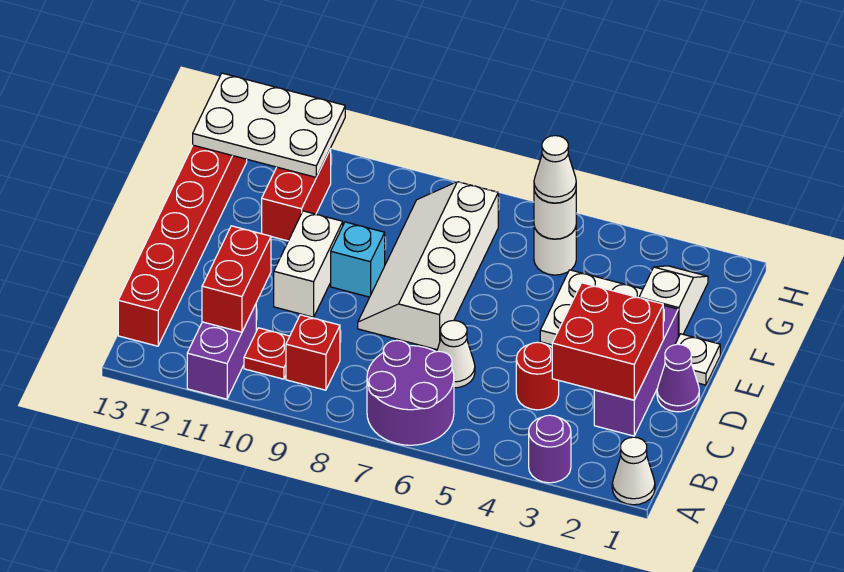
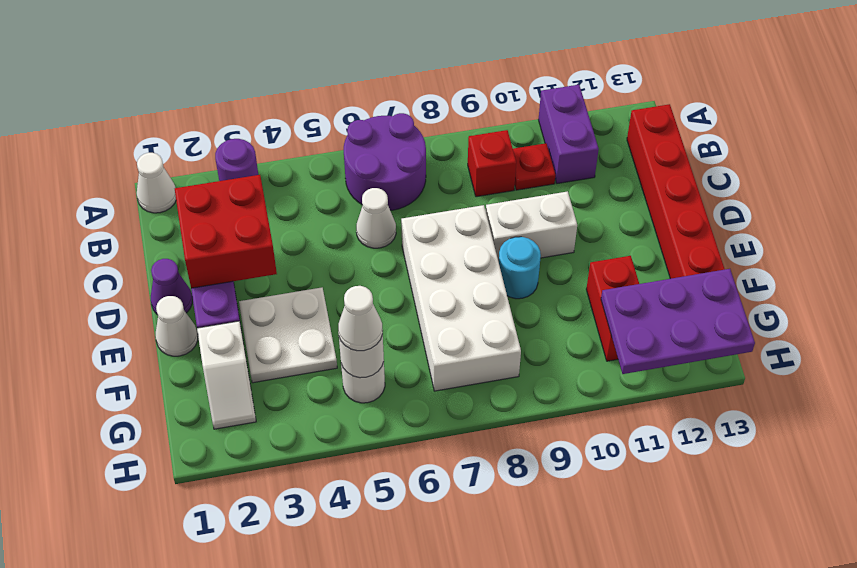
red brick B11:C11 level 2 -> none
red round brick C4 level 1 -> none
white slope D7:G8 level 1 top 7 -> white brick D7:G8 level 1
white brick D10:E10 level 1 -> white brick D9:D10 level 1
white plate E1 level 1 -> white cone E1 level 1
cyan brick E9 level 1 -> cyan round brick E9 level 1
white plate G11:H13 level 2 -> purple plate G11:H13 level 2

